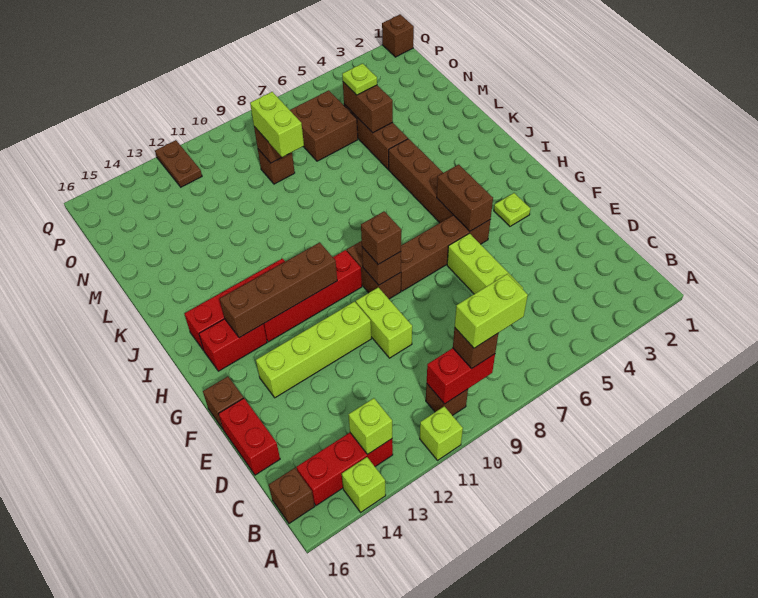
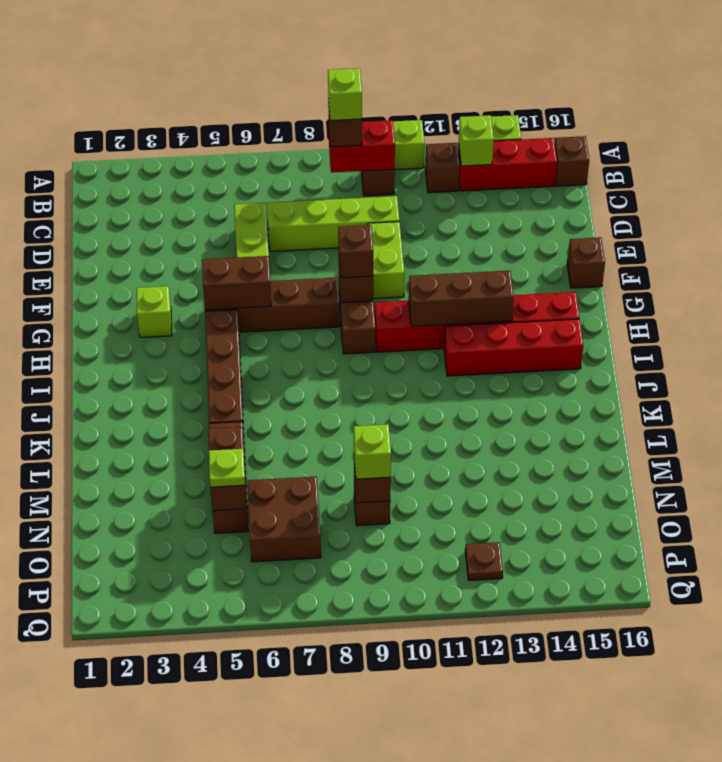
lime brick B8:B9 level 4 -> lime brick B9 level 4
red brick D16:E16 level 1 -> none
lime brick F11:F14 level 1 -> lime brick D7:D10 level 1
lime plate G3 level 1 -> lime brick G3 level 1
brown brick G5:H5 level 2 -> brown brick G5:G6 level 2
brown brick H11:H14 level 2 -> brown brick H11:H13 level 2
lime brick M9:N9 level 3 -> lime brick N9 level 3
brown plate P12:Q12 level 1 -> brown plate P12 level 1
brown brick Q1 level 1 -> brown brick B12 level 1

